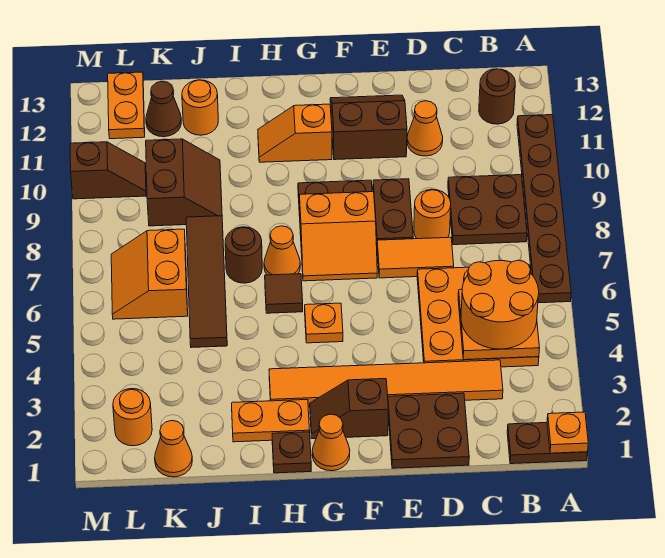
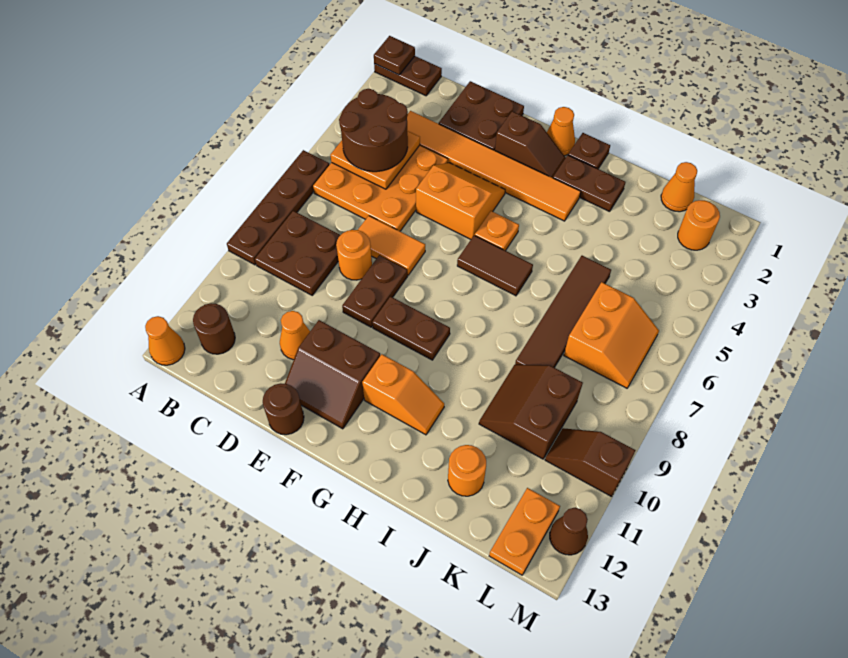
orange plate A1 level 2 -> brown plate A1 level 2
brown plate A6:A11 level 1 -> brown plate A6:A9 level 1
orange round brick B4:C5 level 3 -> brown round brick B4:C5 level 3
orange slope F7:G8 level 1 top 8 -> orange slope E4:F5 level 1 top 5
orange plate H2:I2 level 1 -> brown plate H2:I2 level 1
brown tile H6 level 1 -> brown tile G6:H6 level 1
orange cone H7 level 1 -> orange cone A13 level 1
brown round brick I7 level 1 -> brown round brick E13 level 1
brown cone K12 level 1 -> brown cone M12 level 1

